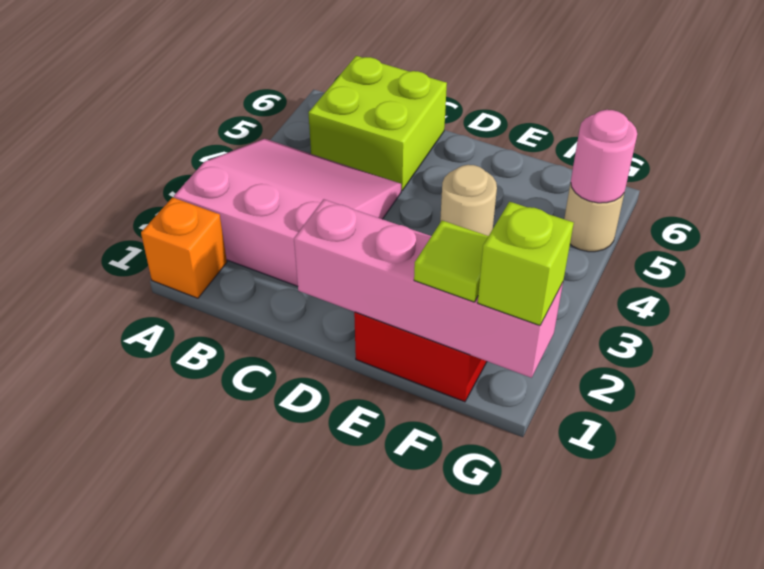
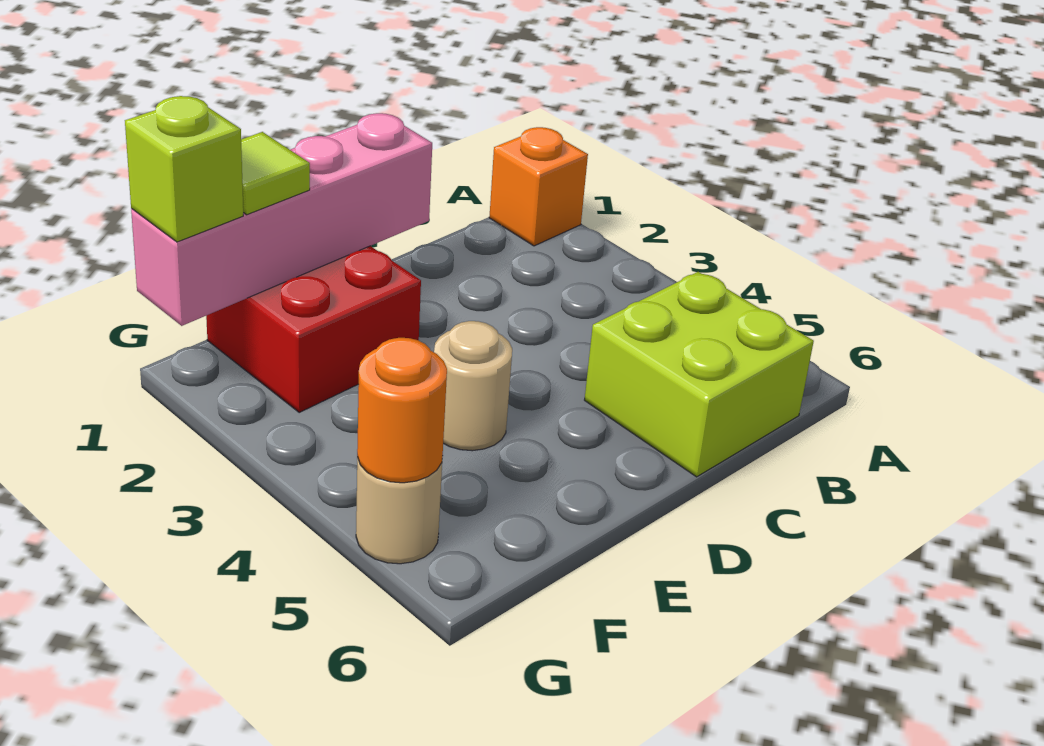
pink slope A2:C4 level 1 top 2 -> none
pink round brick G5 level 2 -> orange round brick G5 level 2

